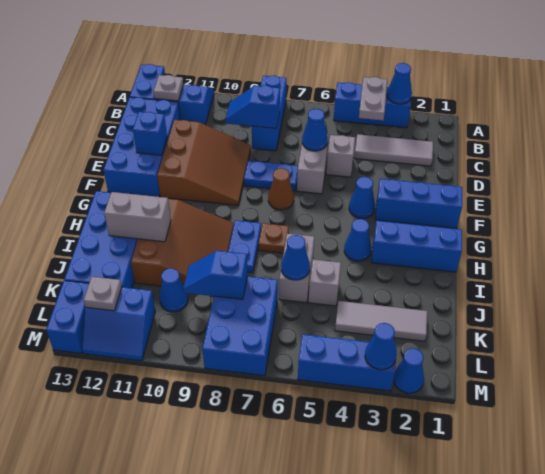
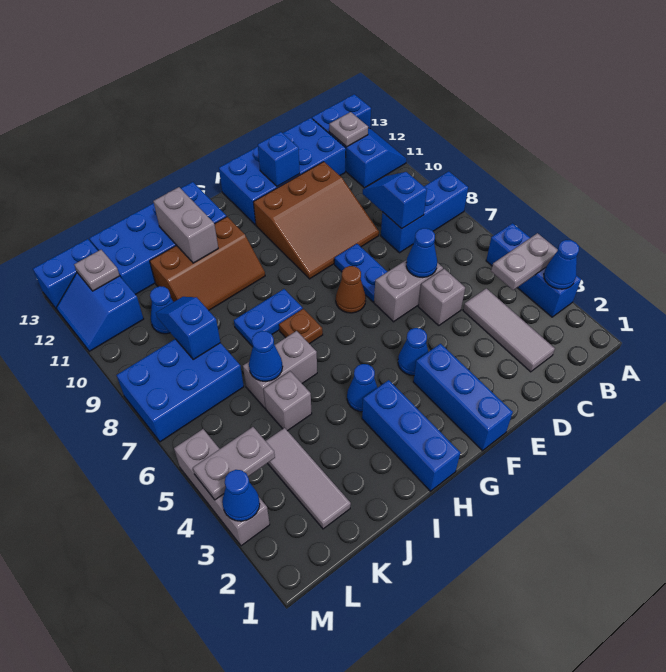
brown slope H9:J11 level 1 top 11 -> brown slope H10:J11 level 1 top 11
none -> grey plate L4:M4 level 2
blue cone M2 level 1 -> none
blue brick M3:M5 level 1 -> grey brick M3:M5 level 1

